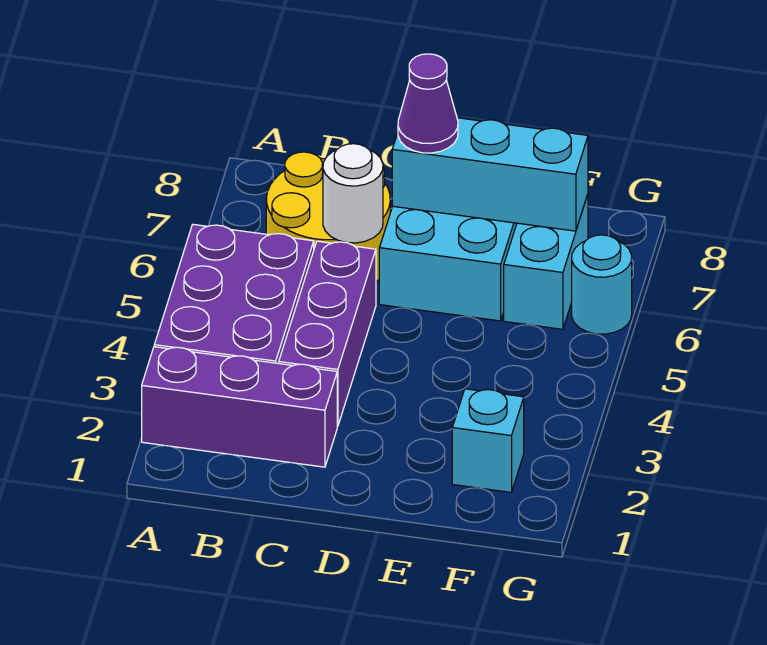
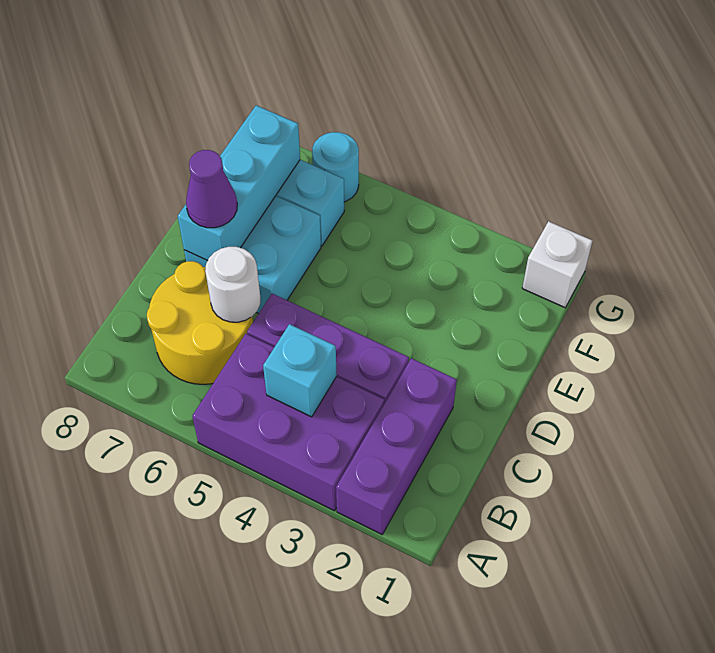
cyan brick F2 level 1 -> cyan brick B4 level 2
none -> white brick G1 level 1

